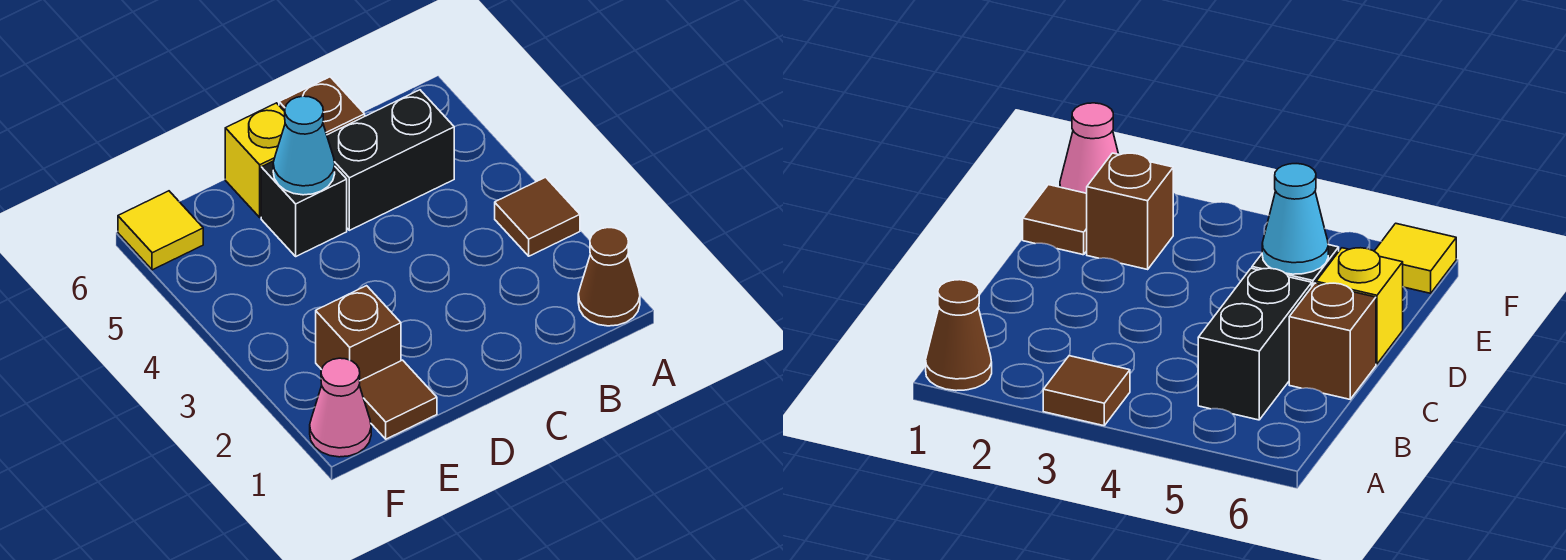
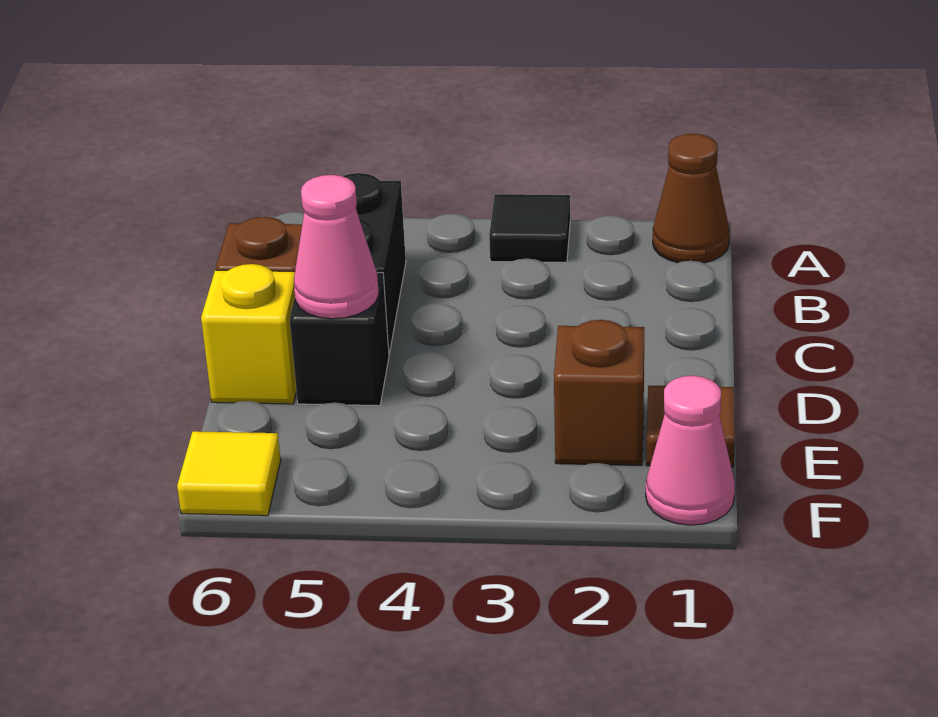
brown tile A3 level 1 -> black tile A3 level 1
cyan cone D5 level 2 -> pink cone D5 level 2

